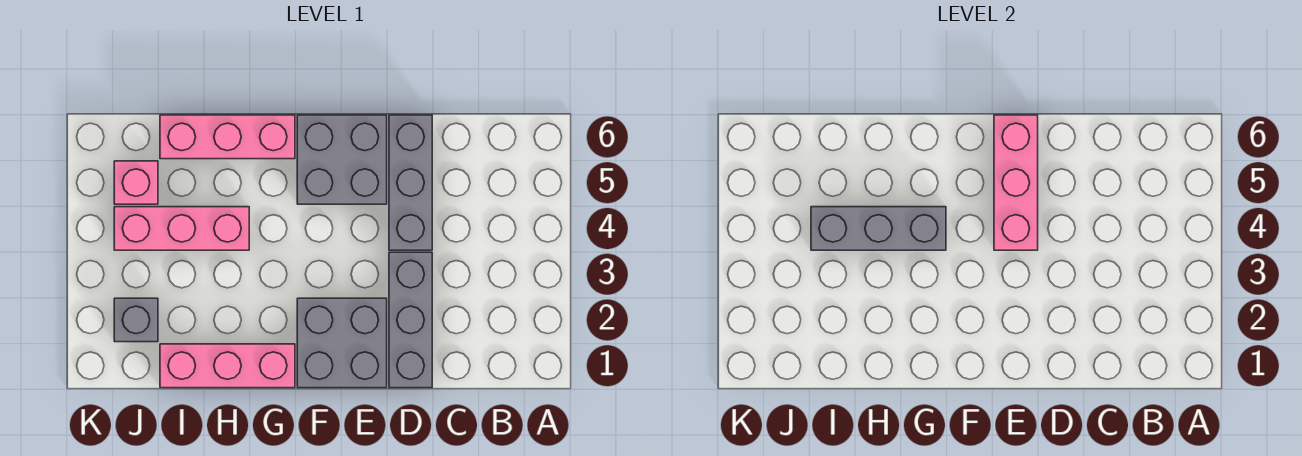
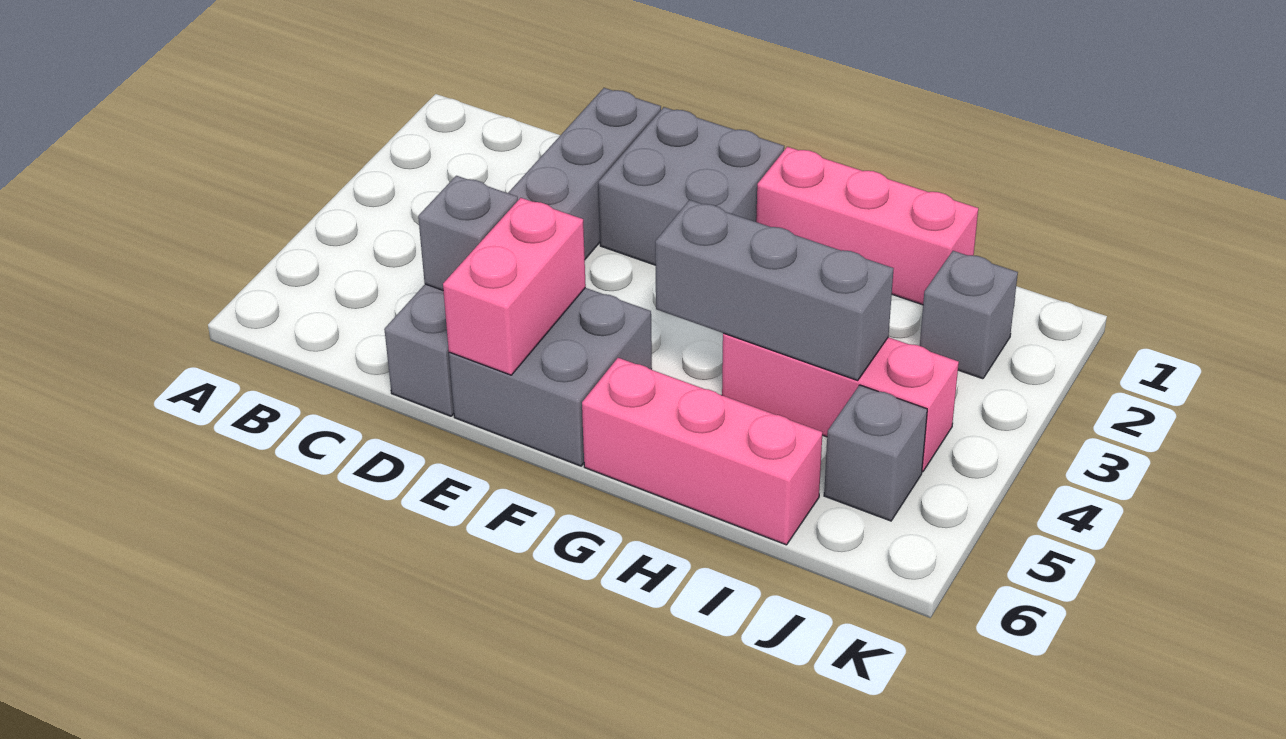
none -> grey brick D5 level 2
pink brick E4:E6 level 2 -> pink brick E5:E6 level 2
pink brick J5 level 1 -> grey brick J5 level 1

